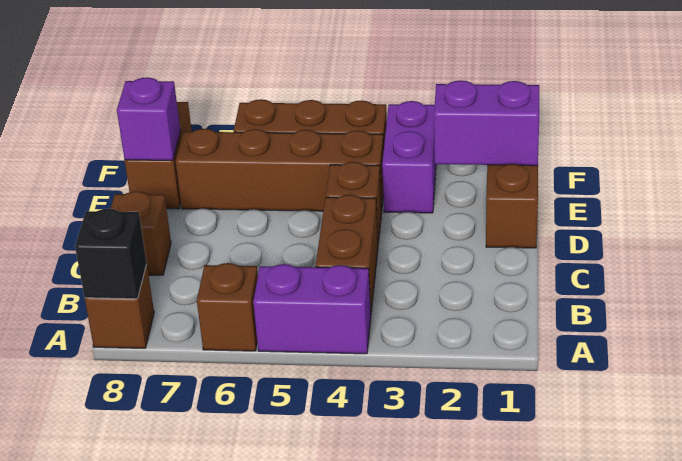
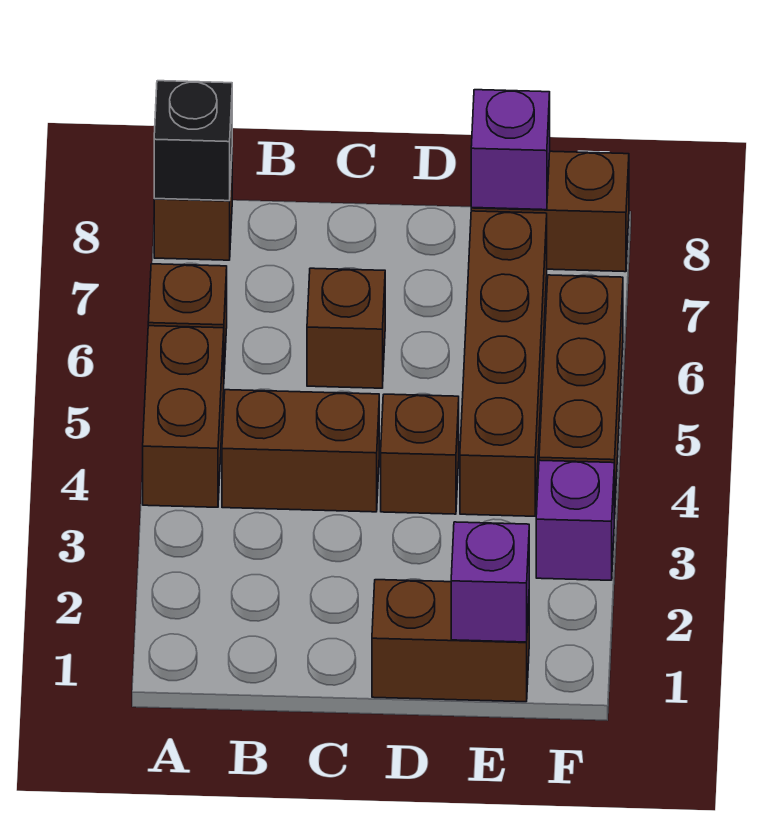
purple brick A4:A5 level 1 -> brown brick A4:A5 level 1
brown brick C8 level 1 -> brown brick C6 level 1
purple brick E1:E2 level 2 -> purple brick E1 level 2
purple brick E3:F3 level 1 -> purple brick F3 level 1

